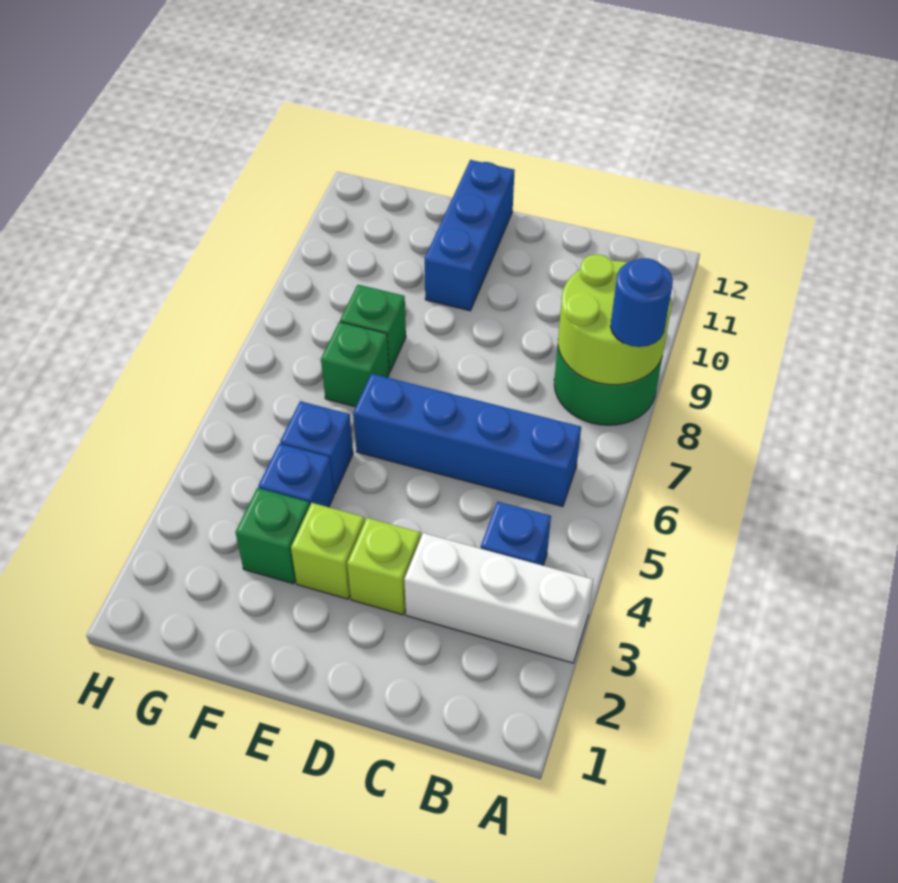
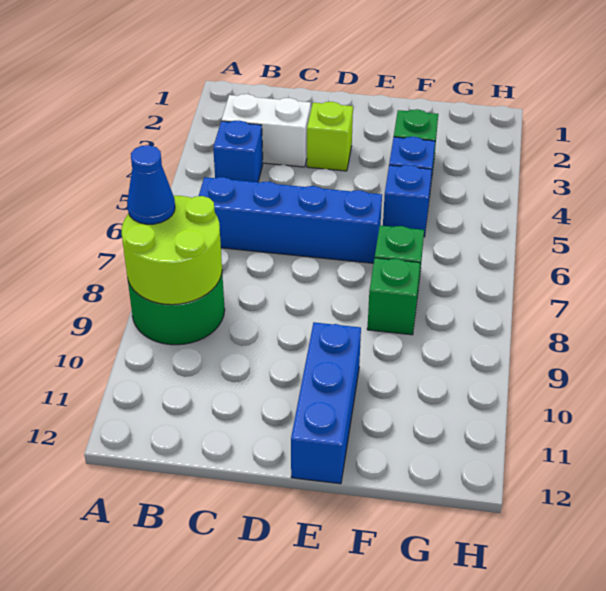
white brick A3:C3 level 1 -> white brick B3:C3 level 1
blue round brick A8 level 3 -> blue cone A8 level 3
lime brick E3 level 1 -> none

